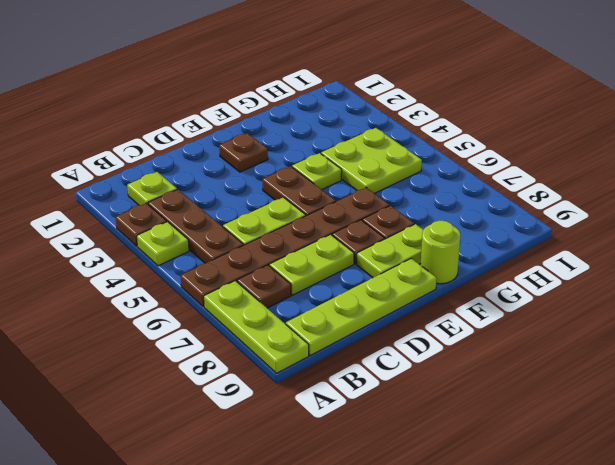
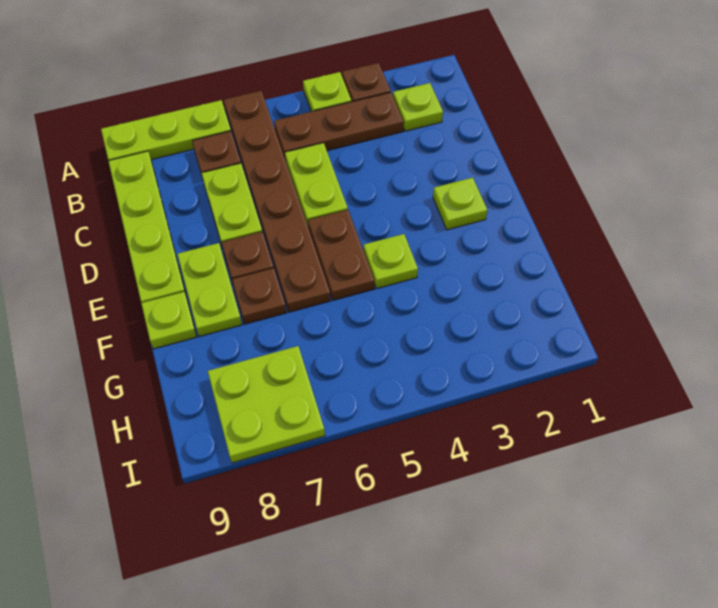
brown plate E2 level 1 -> lime plate E2 level 1
brown plate E4:E5 level 1 -> brown plate E5:F5 level 1
lime round brick F9 level 1 -> lime plate F9 level 1
lime plate G4:H5 level 1 -> lime plate H7:I8 level 1

